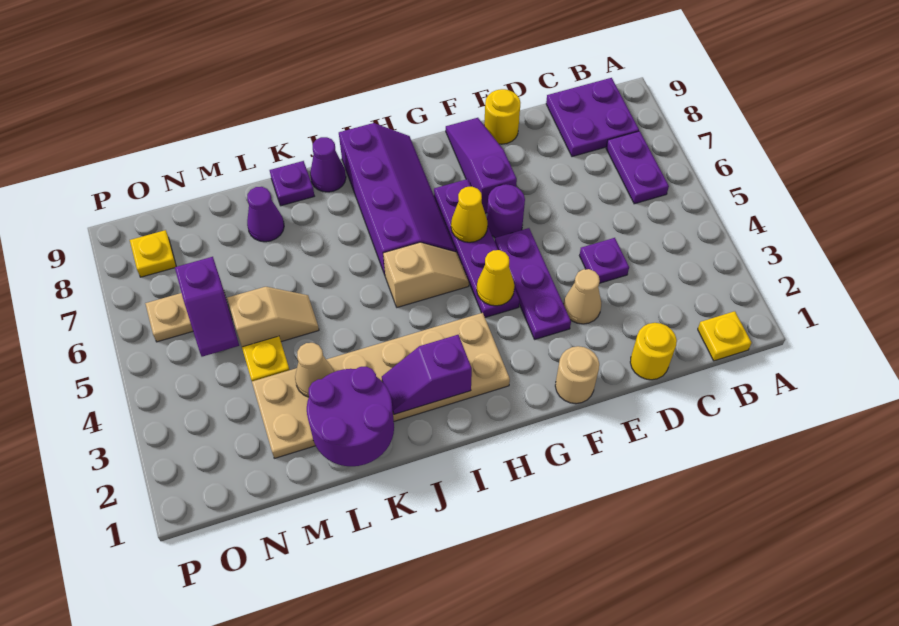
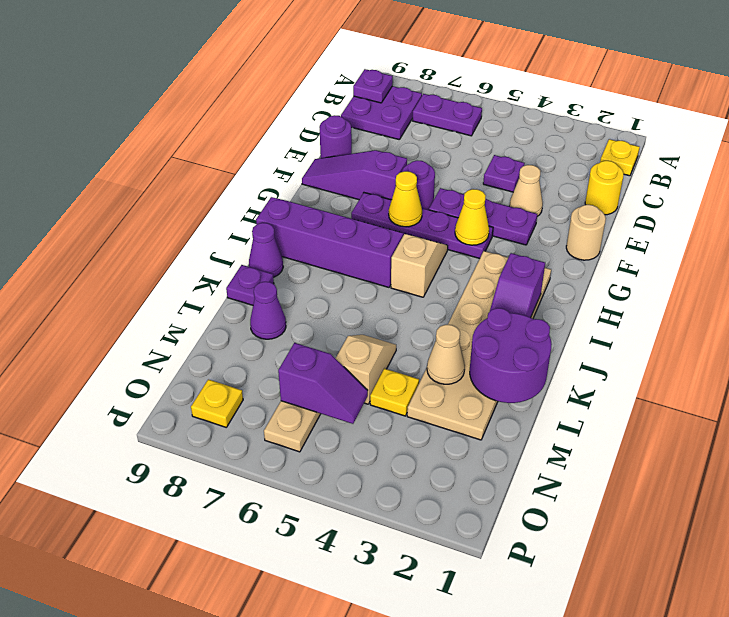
none -> purple plate B9 level 2
yellow round brick E9 level 1 -> purple round brick E9 level 1

